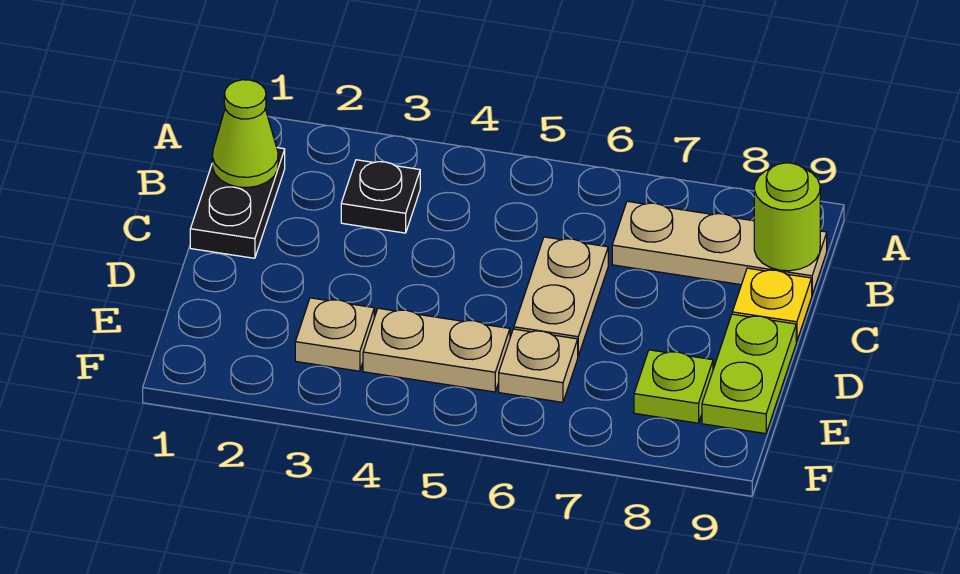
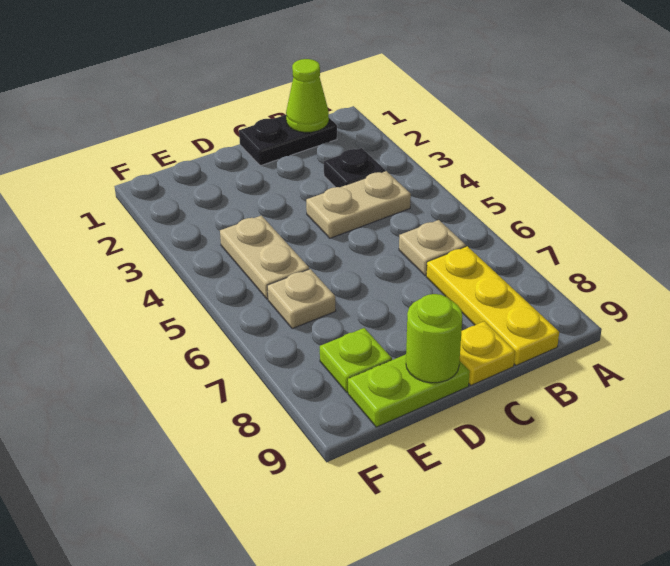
tan plate B7:B9 level 1 -> yellow plate B7:B9 level 1
lime round brick B9 level 2 -> lime round brick D9 level 2
tan plate C6:D6 level 1 -> tan plate B4:C4 level 1
tan plate E3 level 1 -> tan plate B6 level 1

